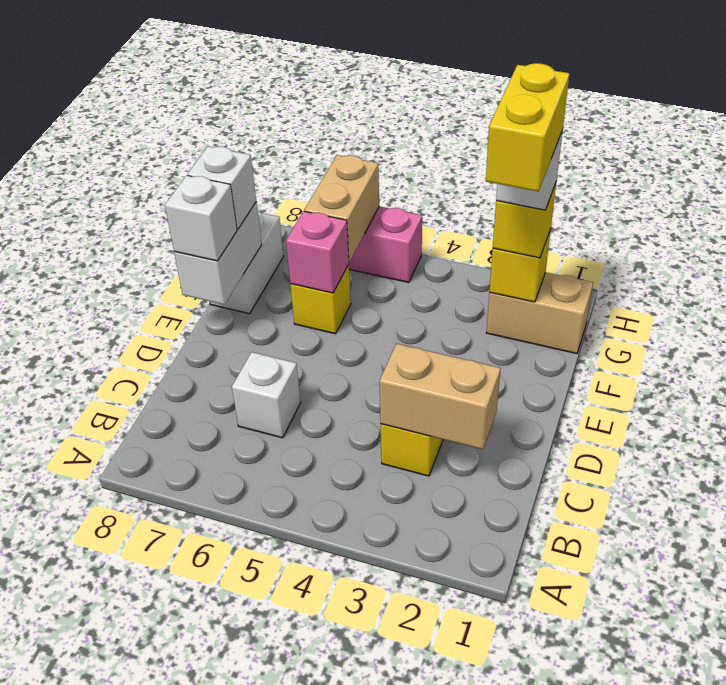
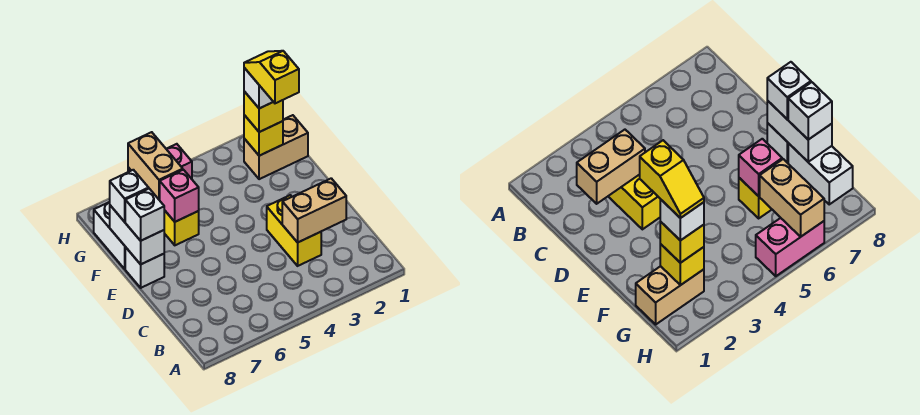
white brick C6 level 1 -> white brick E8 level 1
yellow brick F2:G2 level 5 -> yellow slope F2:G2 level 5 top F

